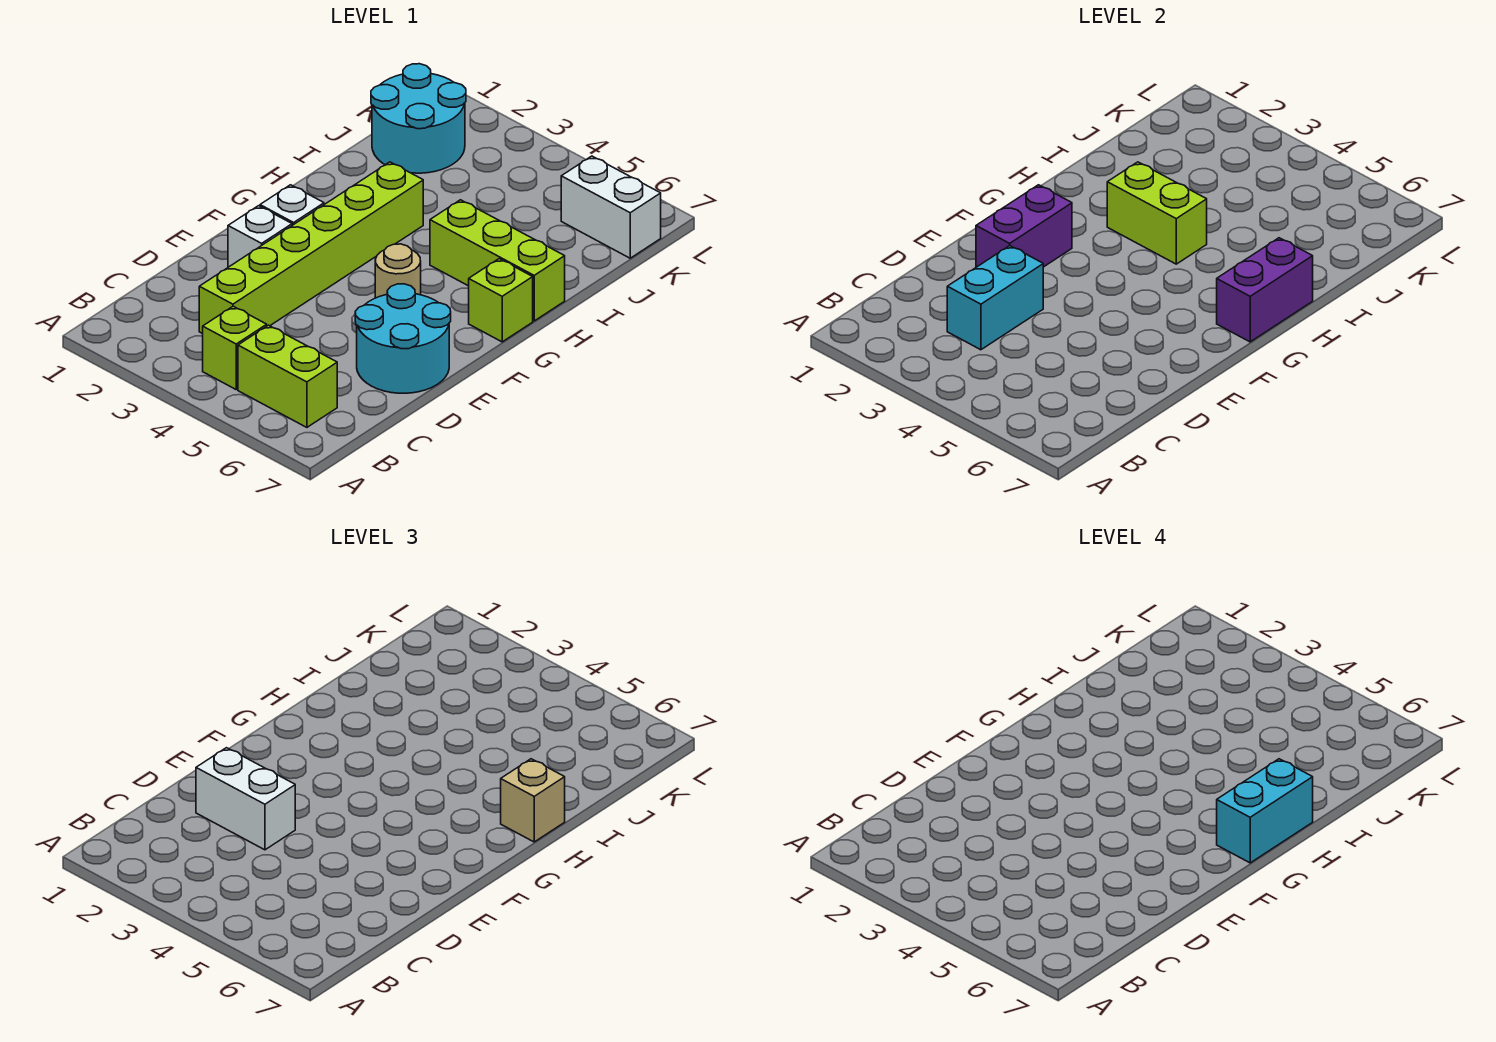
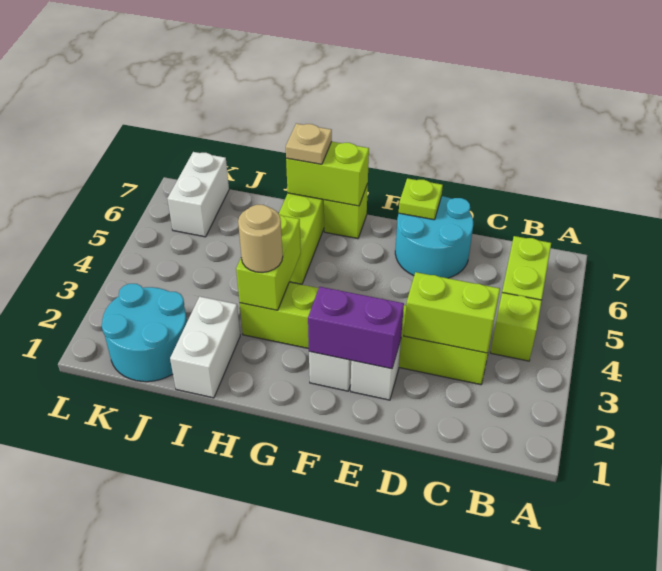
cyan brick C3:D3 level 2 -> lime brick C3:D3 level 2
white brick D2:D3 level 3 -> white brick I1:I2 level 1
none -> lime plate E7 level 2
tan round brick F5 level 1 -> tan round brick H3 level 3
purple brick G7:H7 level 2 -> lime brick G7:H7 level 2
cyan brick G7:H7 level 4 -> none
tan brick H7 level 3 -> tan plate H7 level 3

